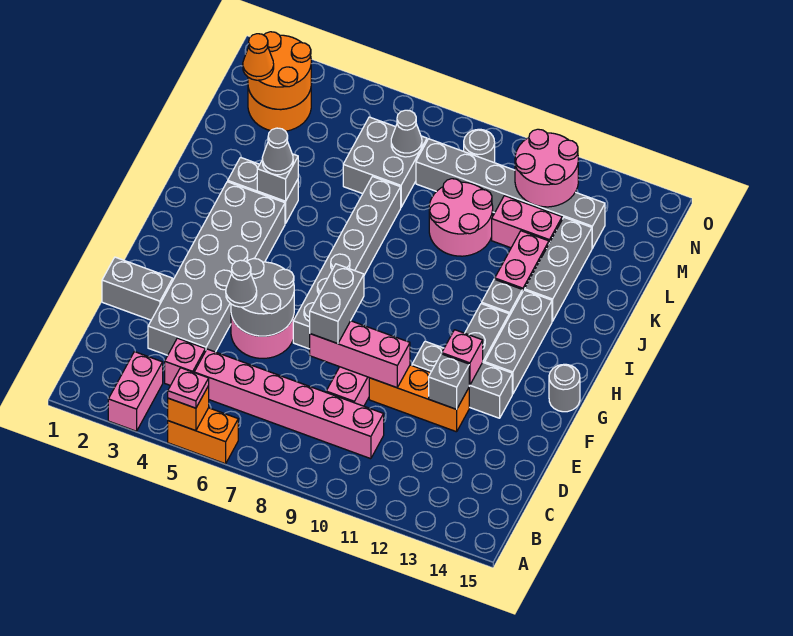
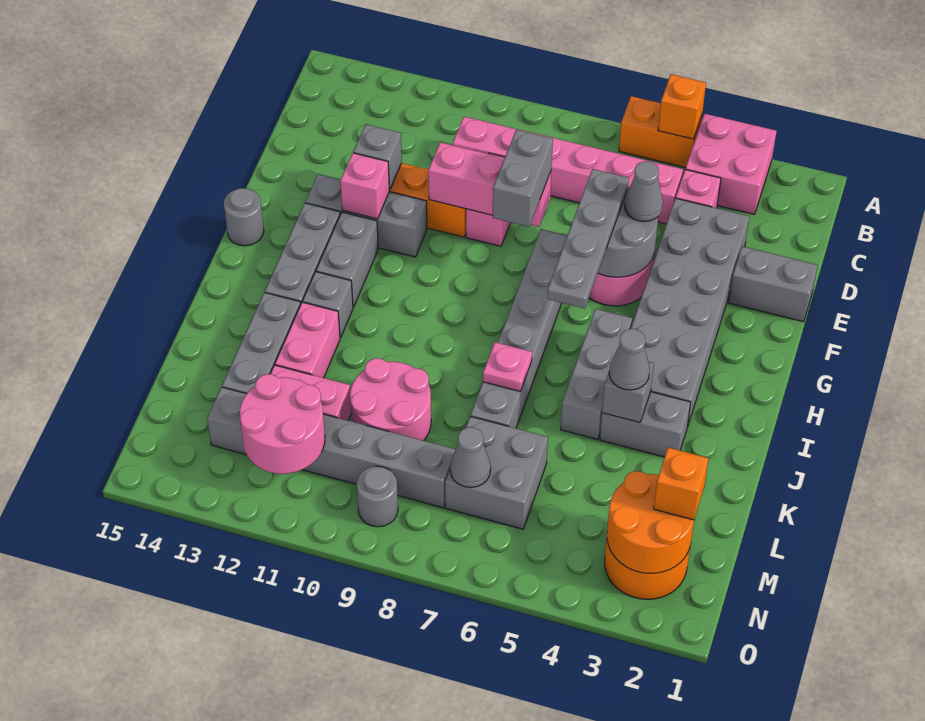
pink brick A3:B3 level 1 -> pink brick A3:B4 level 1
pink plate A5 level 3 -> pink plate J7 level 2
none -> grey plate E6:H6 level 3
none -> grey brick H5:J5 level 1
orange cone M2 level 3 -> orange brick M2 level 3

